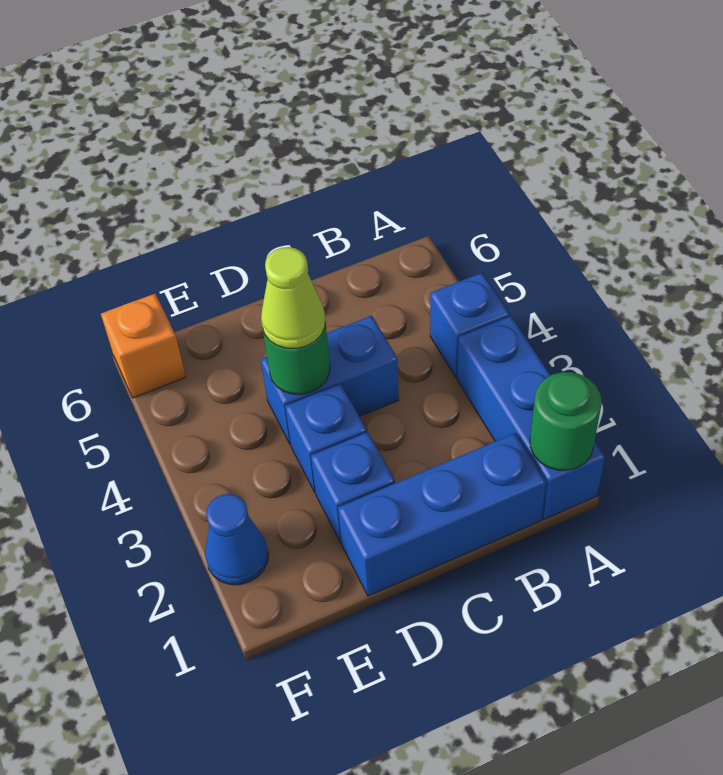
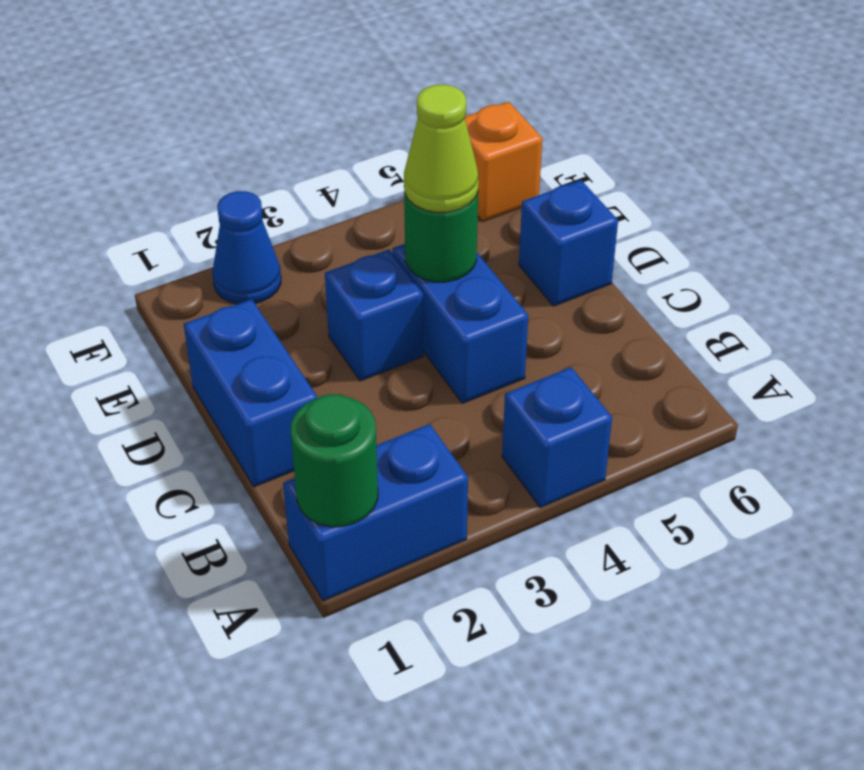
blue brick A1:A3 level 1 -> blue brick A1:A2 level 1
blue brick B1:D1 level 1 -> blue brick C1:D1 level 1
blue brick D2 level 1 -> blue brick D6 level 1

